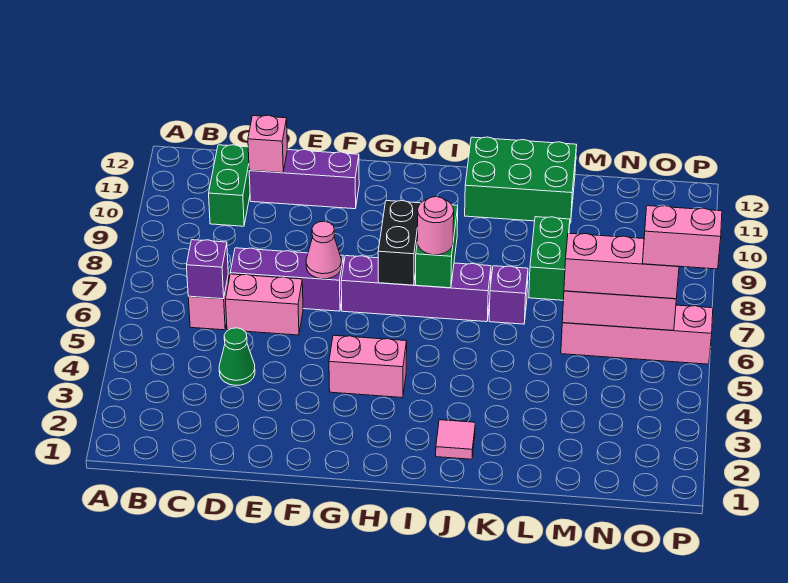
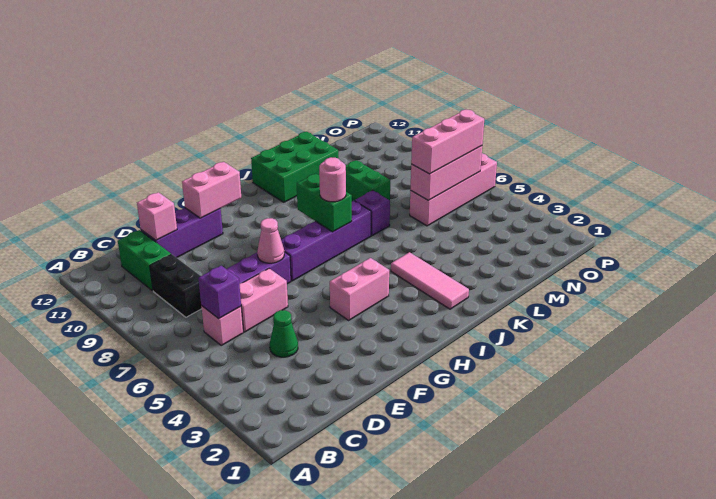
black brick H7:H8 level 2 -> black brick C8:C9 level 1
pink tile J2 level 1 -> pink tile J2:J4 level 1
pink brick O6:P6 level 4 -> pink brick F11:G11 level 2

